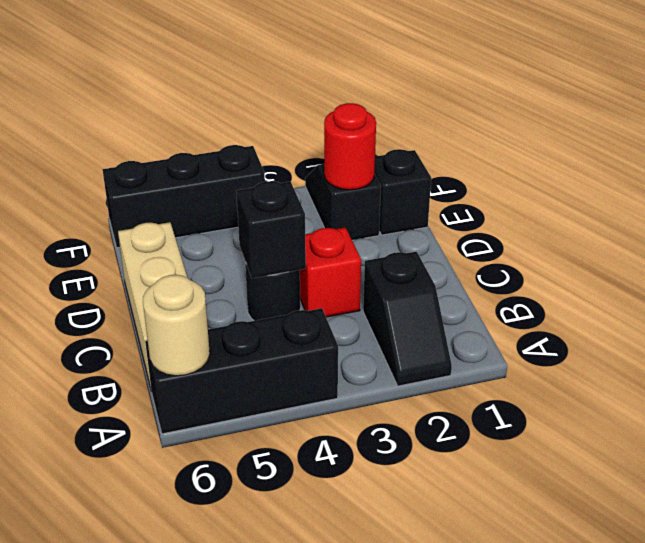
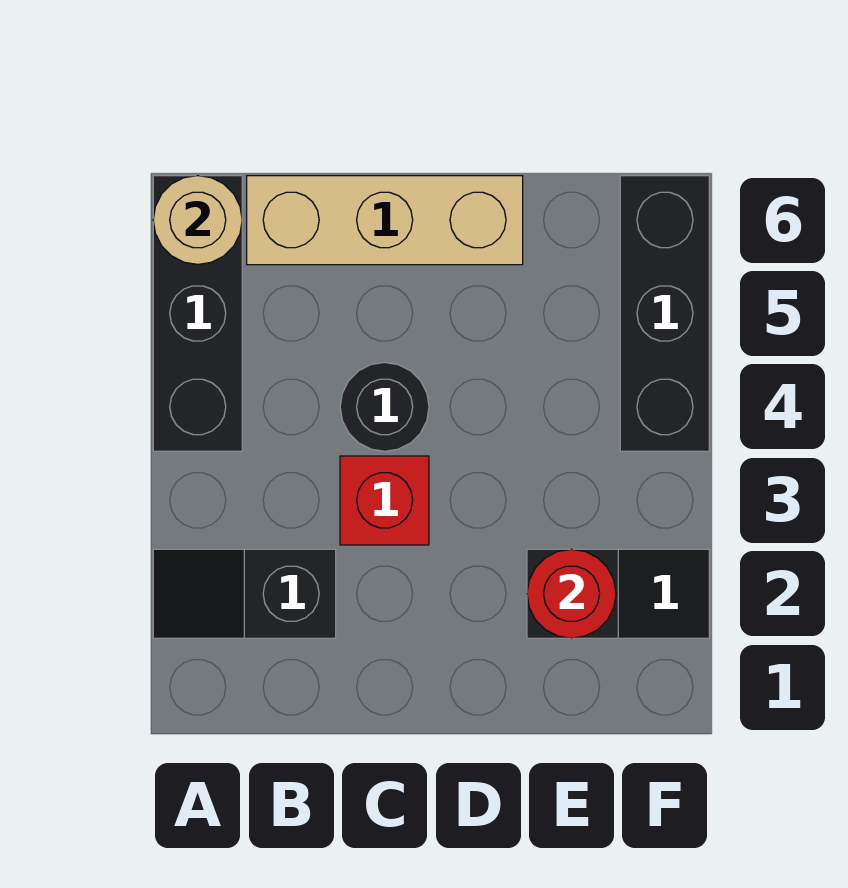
black brick C4 level 2 -> none
black brick E1 level 1 -> none

